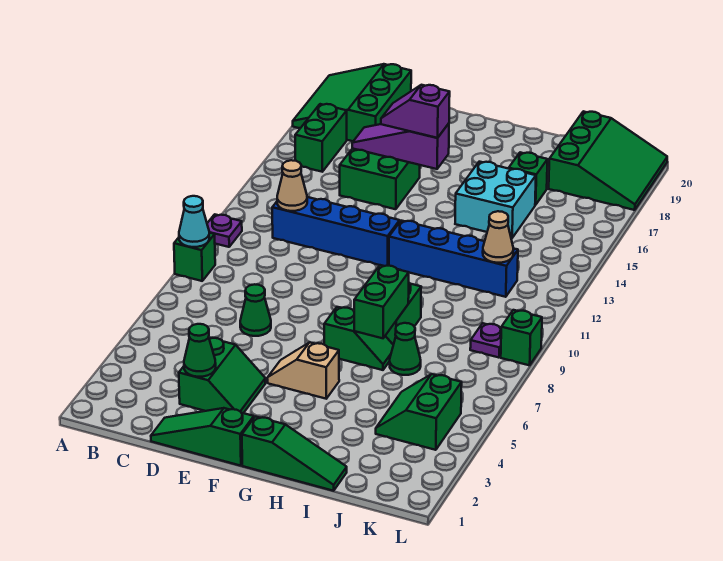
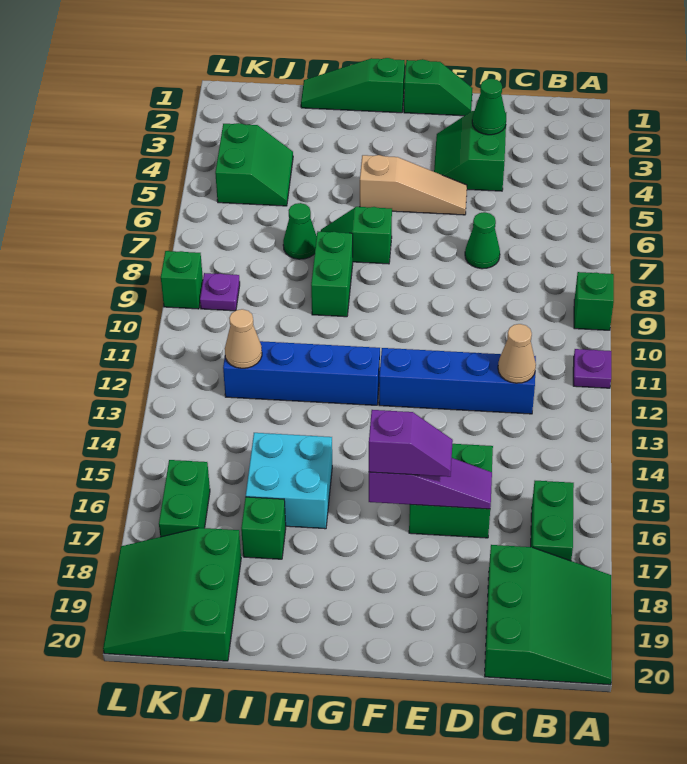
cyan cone A9 level 2 -> none
green slope D1:F1 level 1 top F -> green slope E1:F1 level 1 top F
tan slope F5:G5 level 1 top G -> tan slope E5:G5 level 1 top G
green brick H7:H8 level 2 -> green brick K16:K17 level 1

